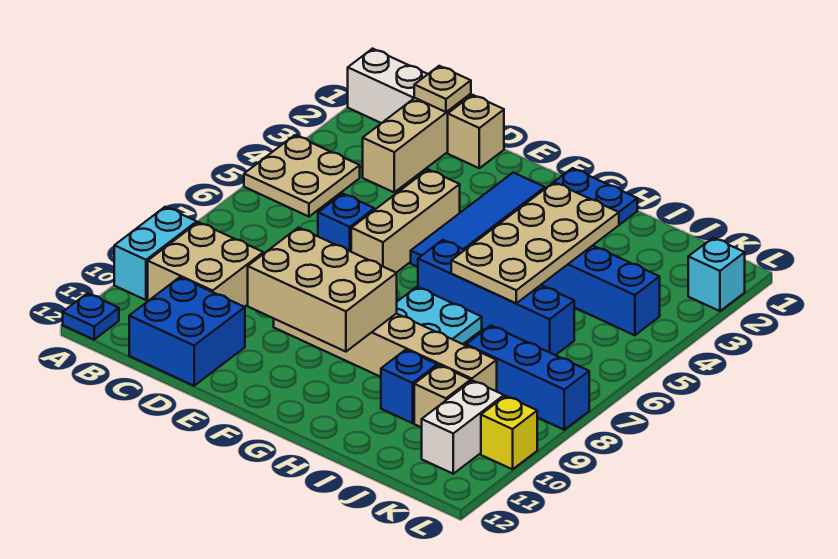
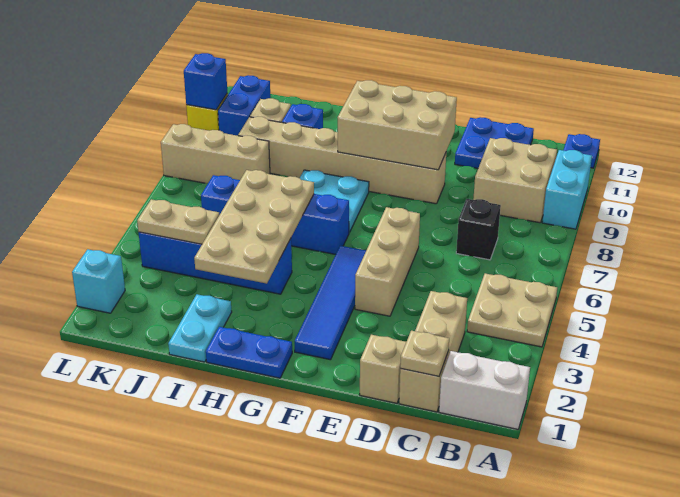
none -> black brick C7 level 1
blue brick C11:D12 level 1 -> blue plate C11:D12 level 1
blue brick D6 level 1 -> blue brick L10 level 2
none -> cyan plate I1:I2 level 1
none -> tan plate J4:K4 level 2
blue brick J8:L8 level 1 -> tan brick J8:L8 level 1
white brick K10:K11 level 1 -> blue brick K10:K11 level 1

